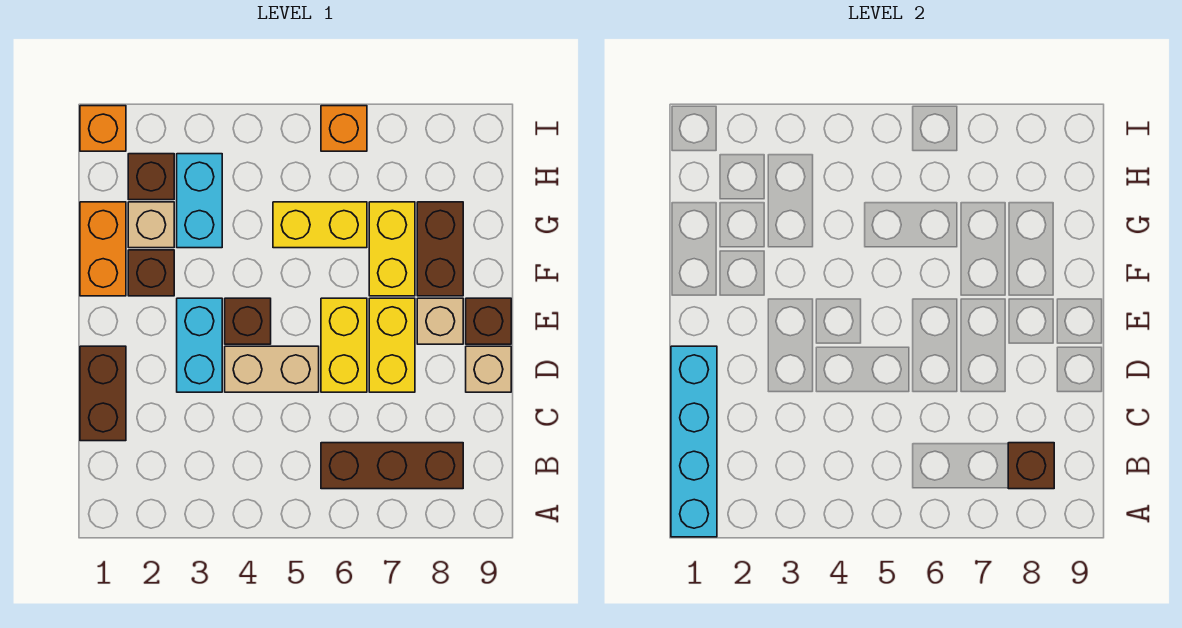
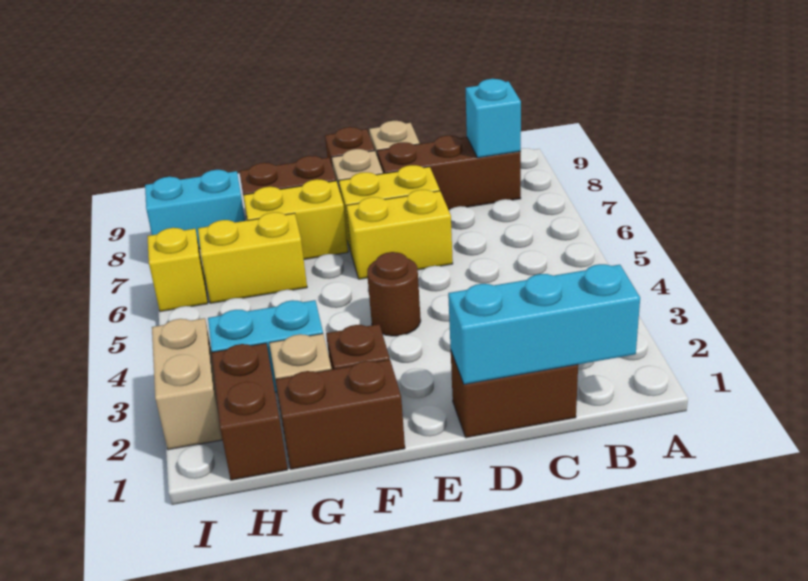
cyan brick A1:D1 level 2 -> cyan brick B1:D1 level 2
brown brick B6:B8 level 1 -> brown brick B8:D8 level 1
brown brick B8 level 2 -> cyan brick B8 level 2
cyan brick D3:E3 level 1 -> cyan brick H8:I8 level 1
tan brick D4:D5 level 1 -> tan brick I2:I3 level 1
brown brick E4 level 1 -> brown round brick E4 level 1
orange brick F1:G1 level 1 -> brown brick F1:G1 level 1
yellow brick G5:G6 level 1 -> yellow brick G6:H6 level 1
brown brick H2 level 1 -> brown brick H1:H2 level 1
orange brick I1 level 1 -> none
orange brick I6 level 1 -> yellow brick I6 level 1

